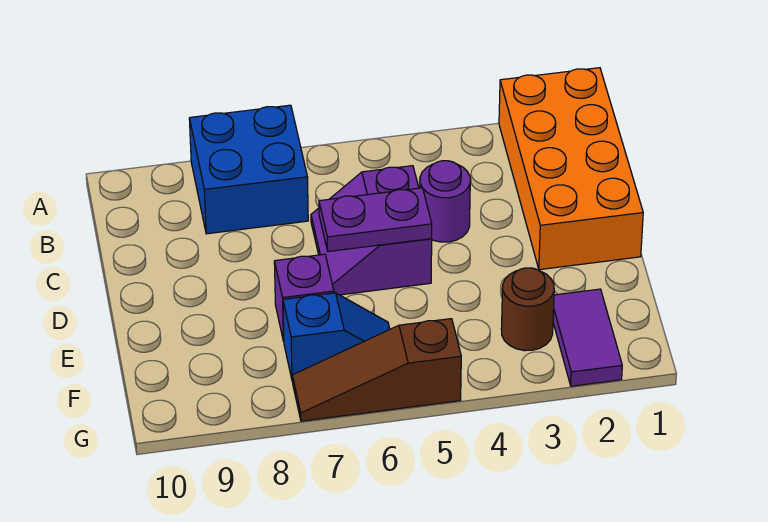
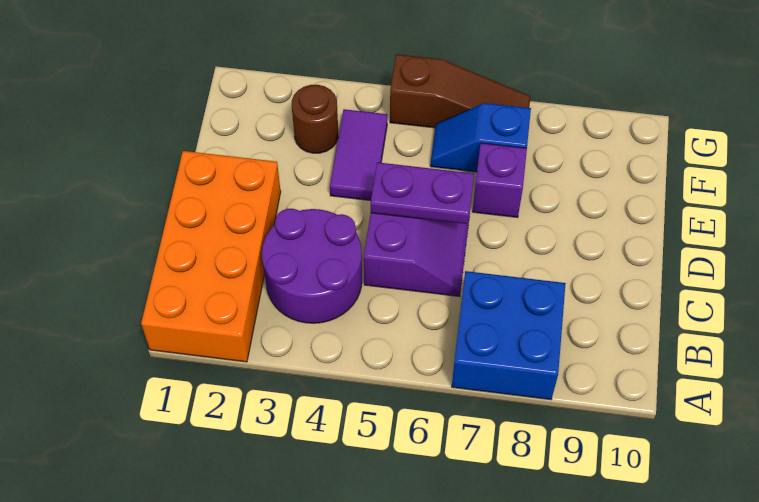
purple round brick C4 level 1 -> purple round brick B3:C4 level 1
purple tile F2:G2 level 1 -> purple tile E4:F4 level 1

